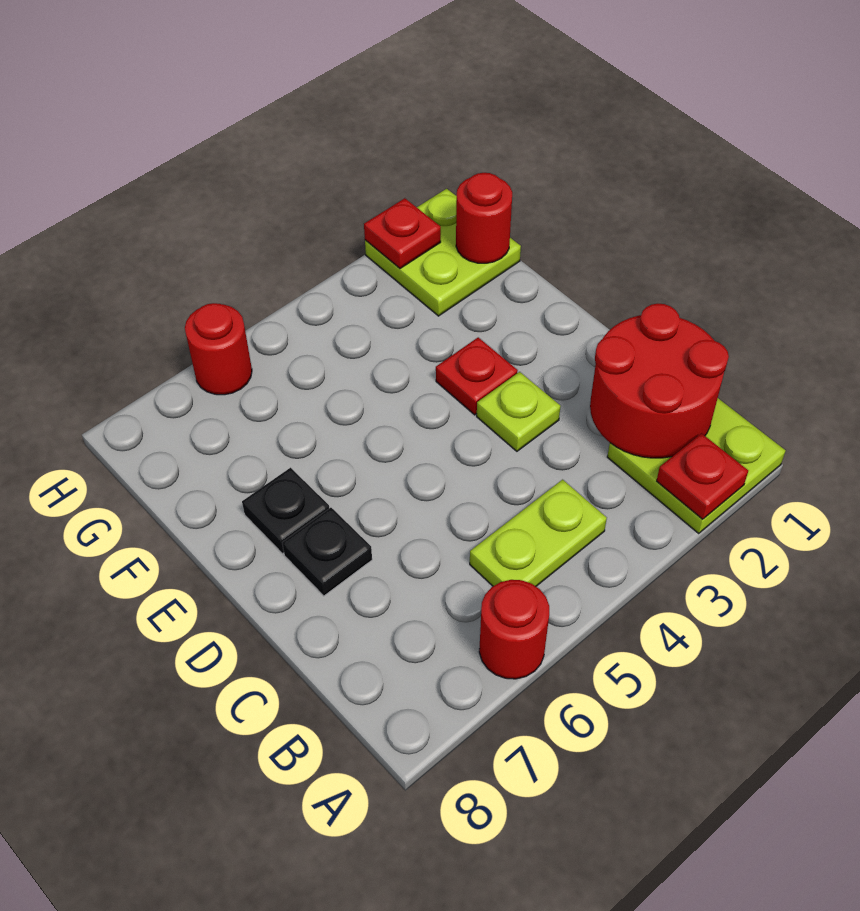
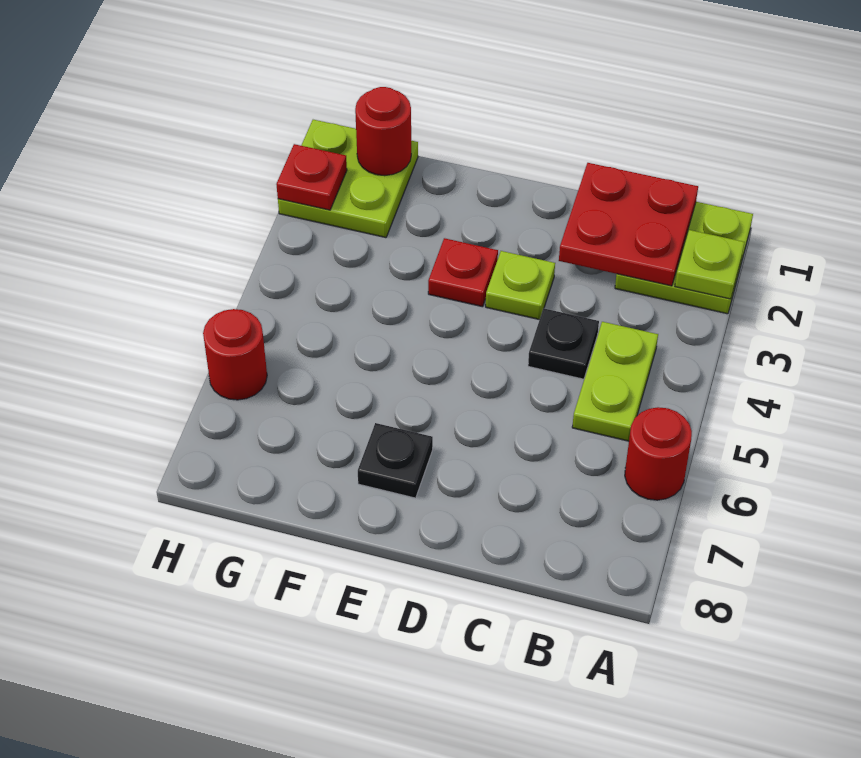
red plate A2 level 2 -> lime plate A2 level 2
red round brick B1:C2 level 2 -> red plate B1:C2 level 2
black plate D7 level 1 -> black plate C4 level 1

